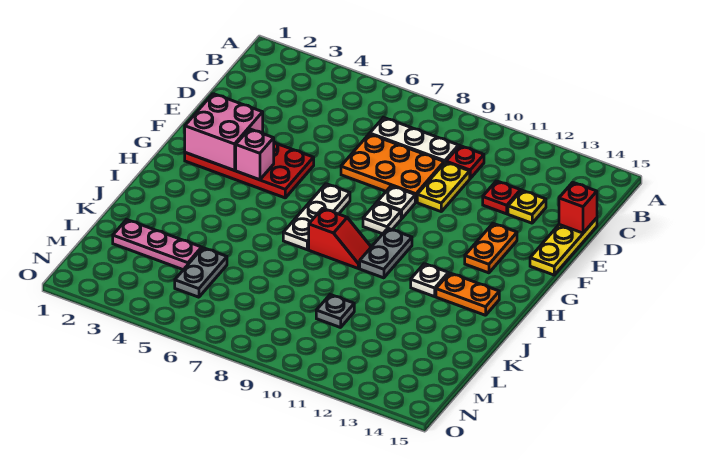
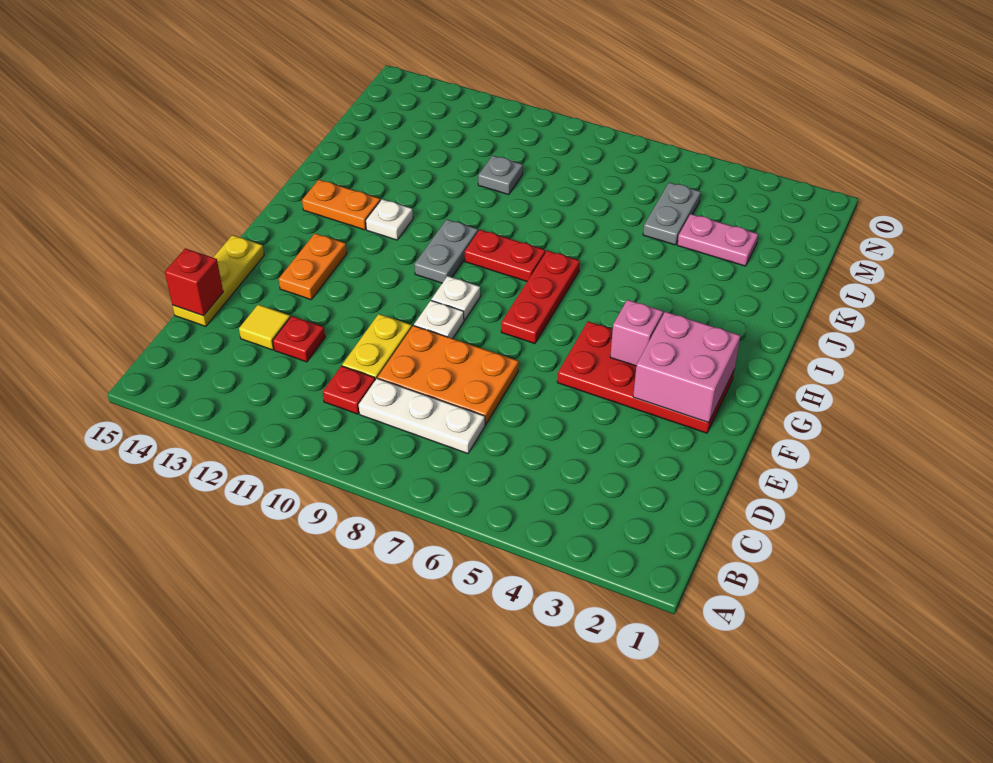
yellow plate D13 level 1 -> yellow tile D13 level 1
white plate G7:I7 level 1 -> red plate G7:I7 level 1
red slope I8:I9 level 1 top 8 -> red plate I8:I9 level 1
pink plate L2:L4 level 1 -> pink plate L3:L4 level 1

